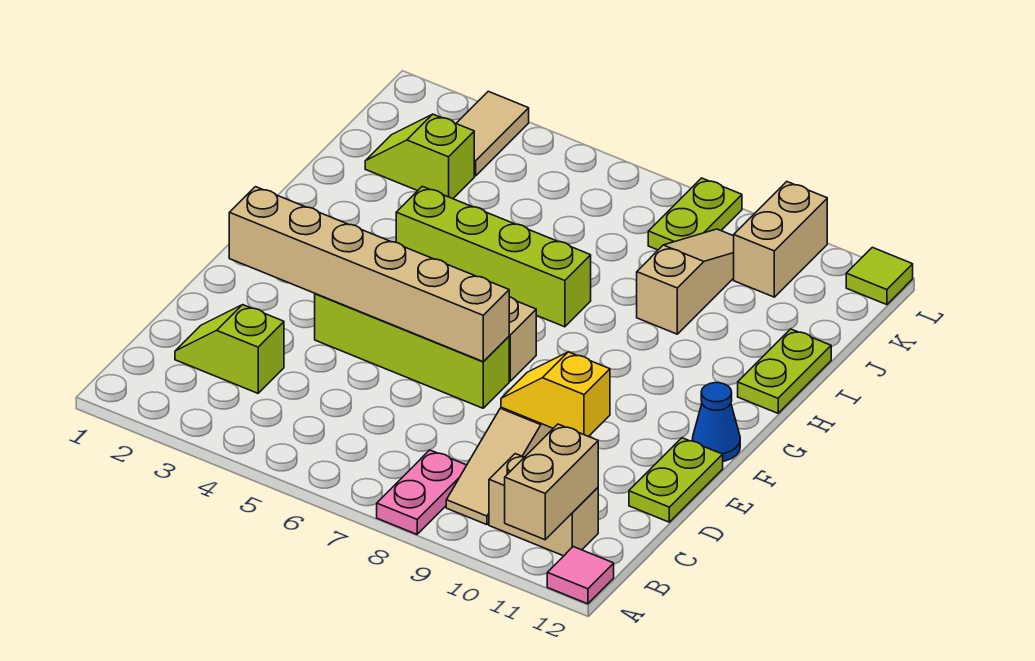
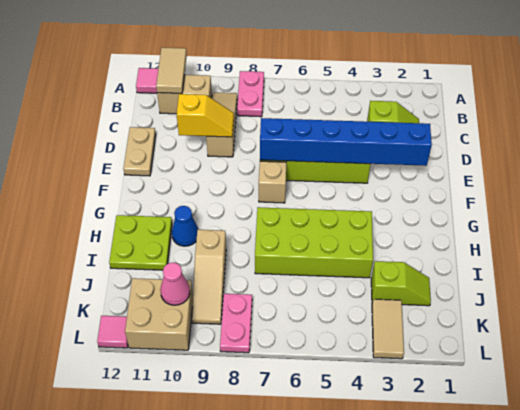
tan brick A11:B11 level 2 -> tan tile A11:B11 level 2
lime plate D12:E12 level 1 -> tan plate D12:E12 level 1
tan brick E2:E7 level 2 -> blue brick E2:E7 level 2
blue cone F12 level 1 -> blue cone H10 level 1
lime brick H4:H7 level 1 -> lime brick H4:I7 level 1
lime plate H12:I12 level 1 -> lime plate H11:I12 level 1
lime plate K8:L8 level 1 -> pink plate K8:L8 level 1
tan brick K10:L10 level 1 -> tan brick K10:L11 level 1
none -> pink cone K10 level 2
lime tile L12 level 1 -> pink tile L12 level 1

